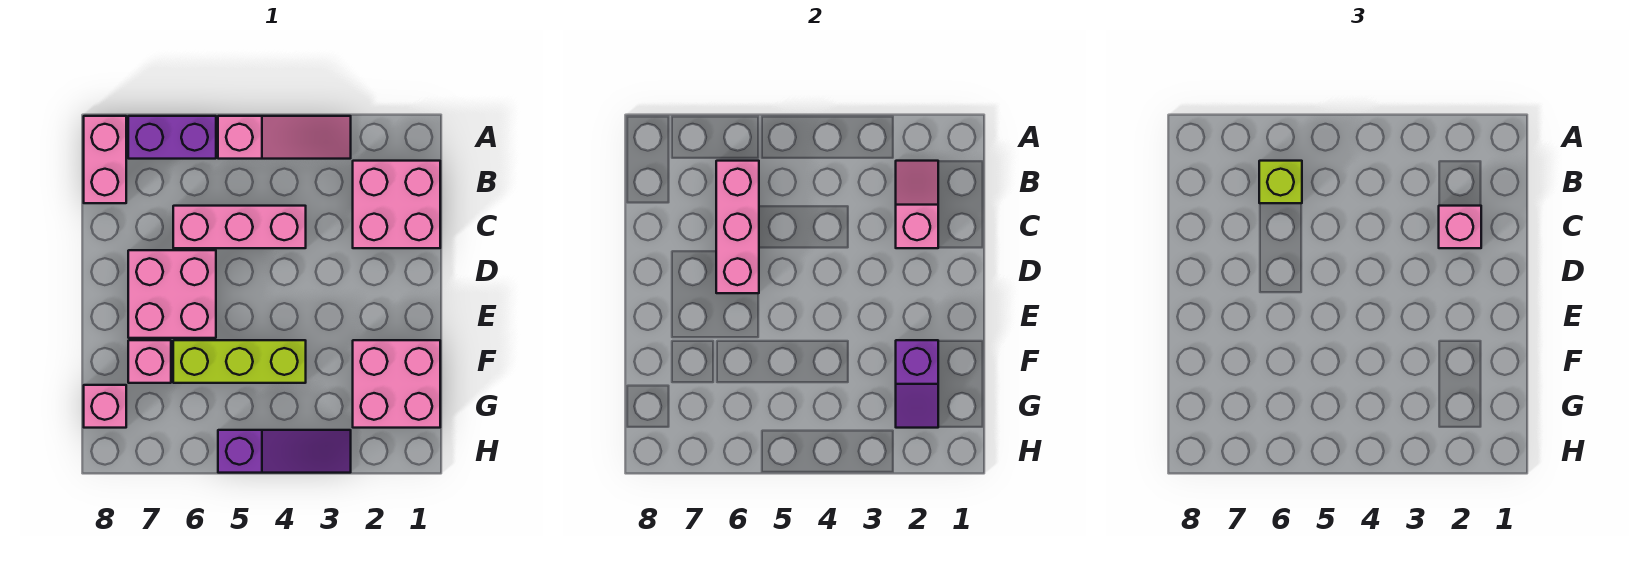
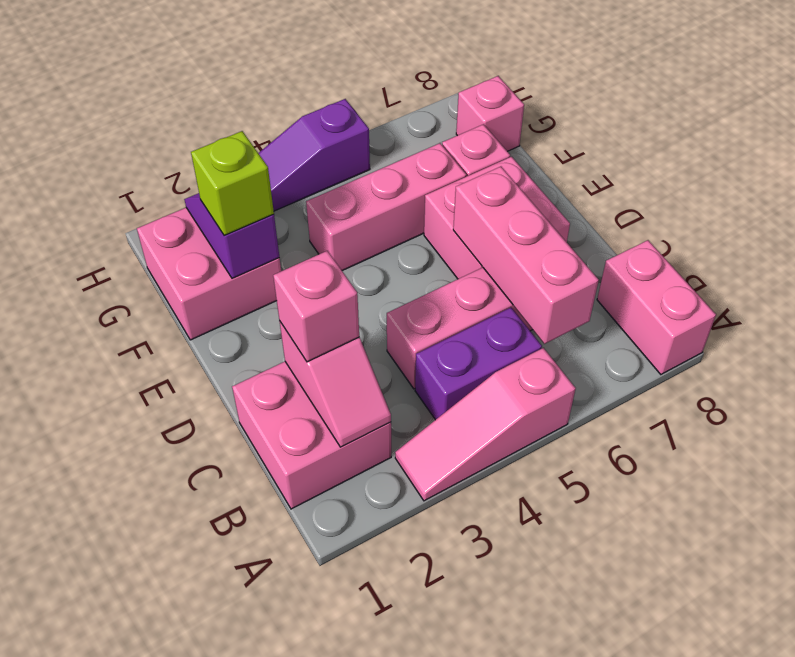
purple brick A6:A7 level 1 -> purple brick B4:B5 level 1
lime brick B6 level 3 -> lime brick F2 level 3
lime brick F4:F6 level 1 -> pink brick F4:F6 level 1

